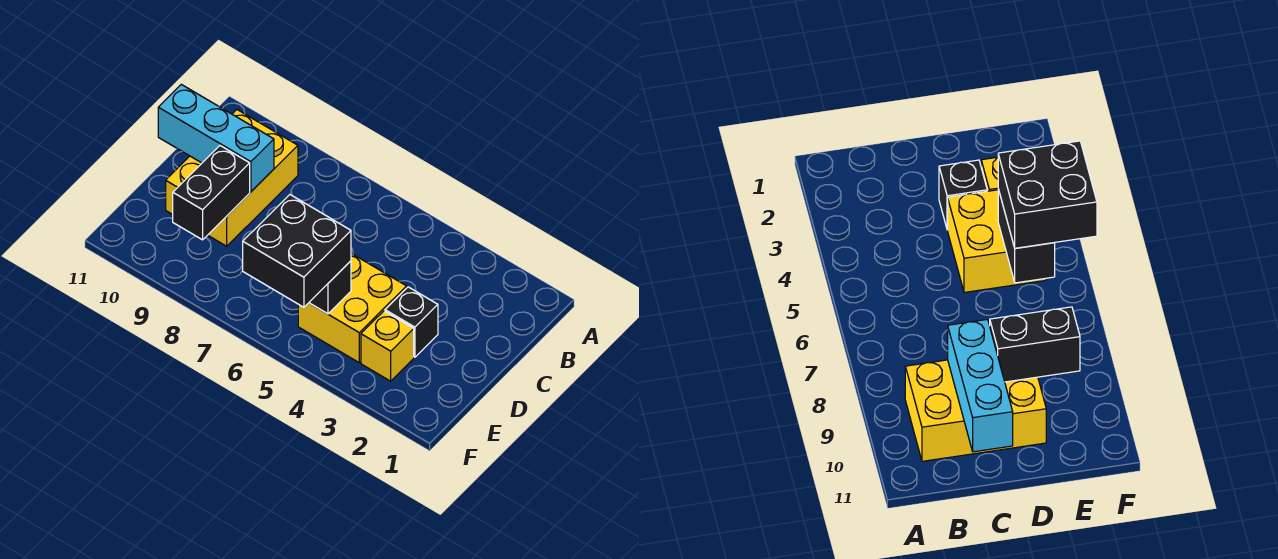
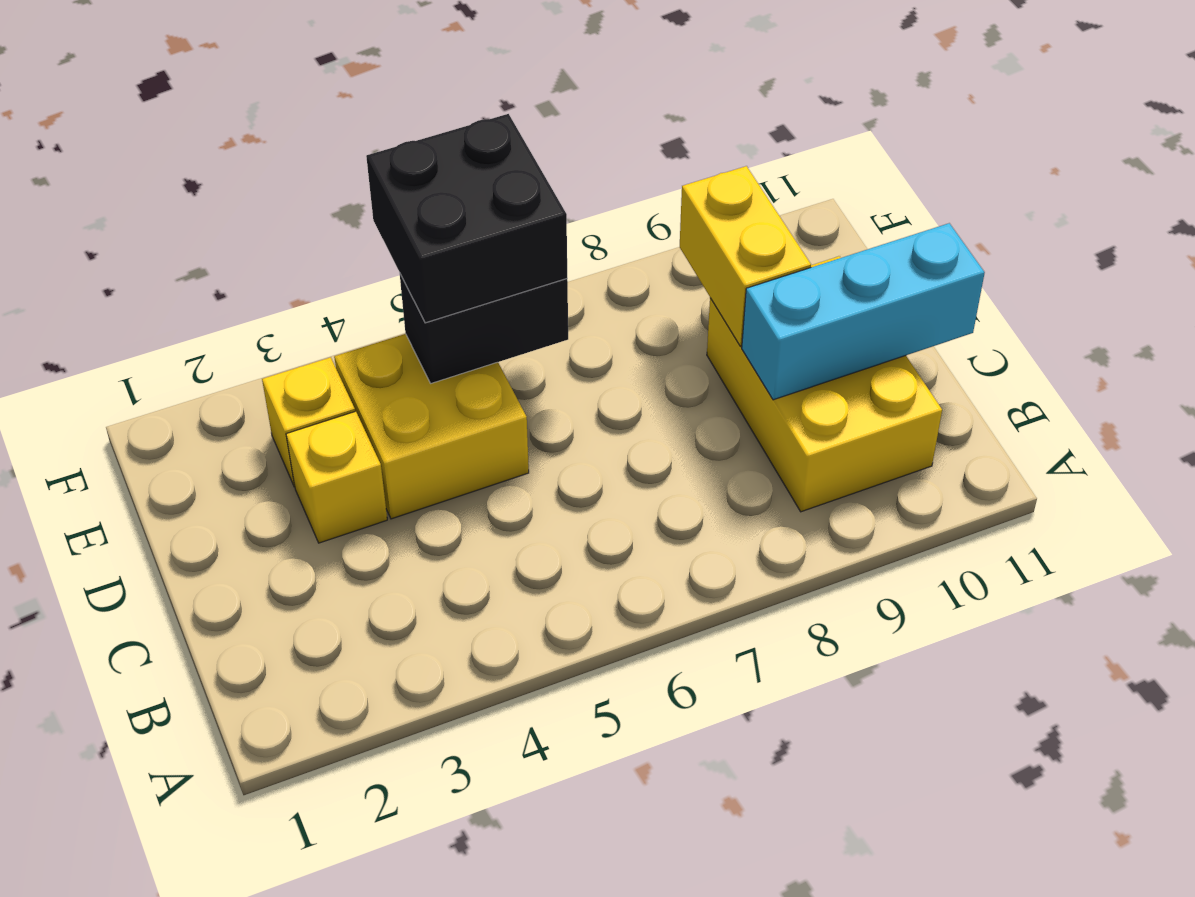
black brick D3 level 1 -> yellow brick D3 level 1
black brick D9:E9 level 2 -> yellow brick D9:E9 level 2

